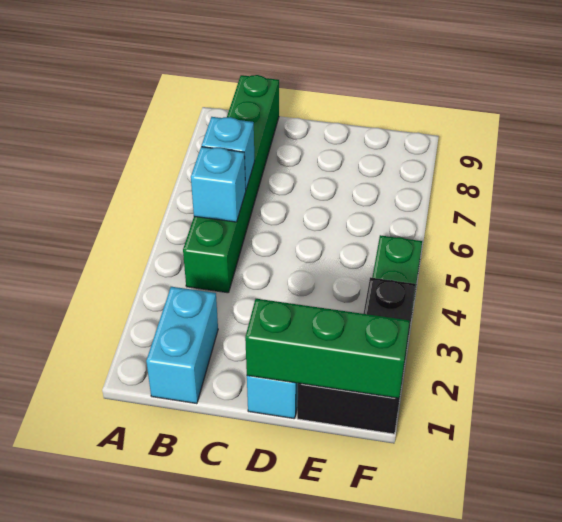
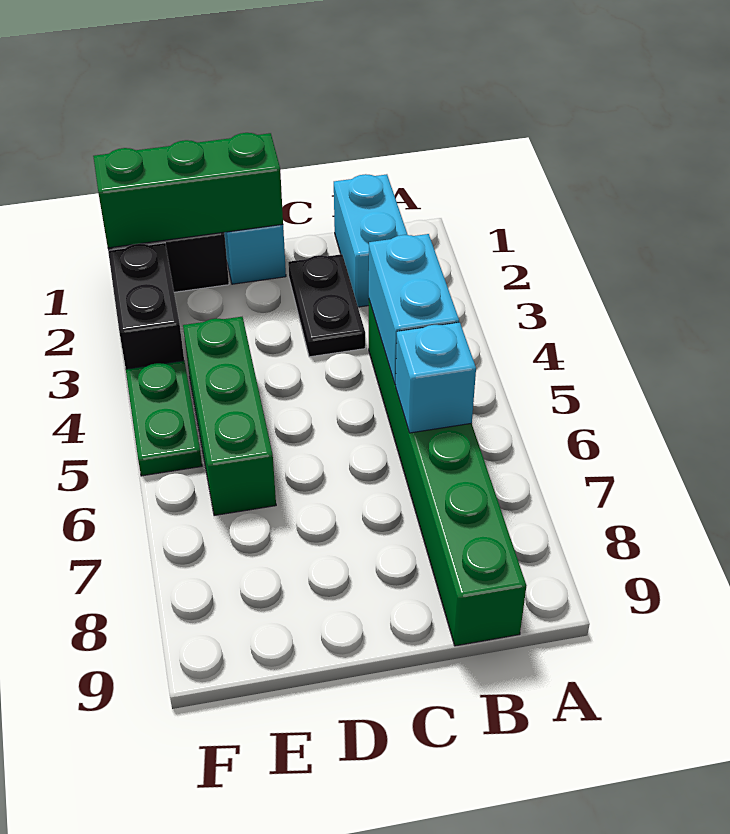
cyan brick B5 level 2 -> cyan brick B4:B5 level 2
none -> black plate C2:C3 level 1
none -> green brick E4:E6 level 1

